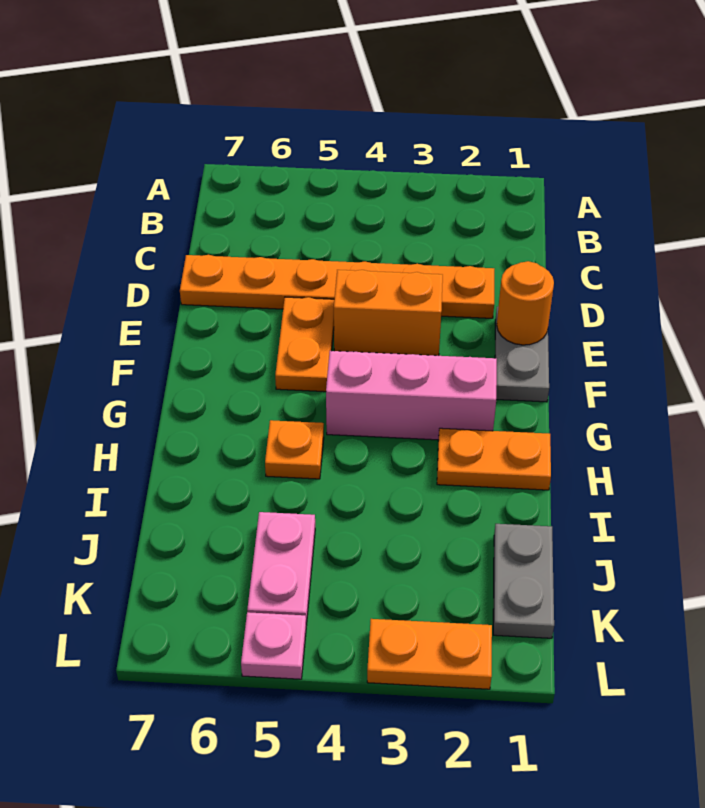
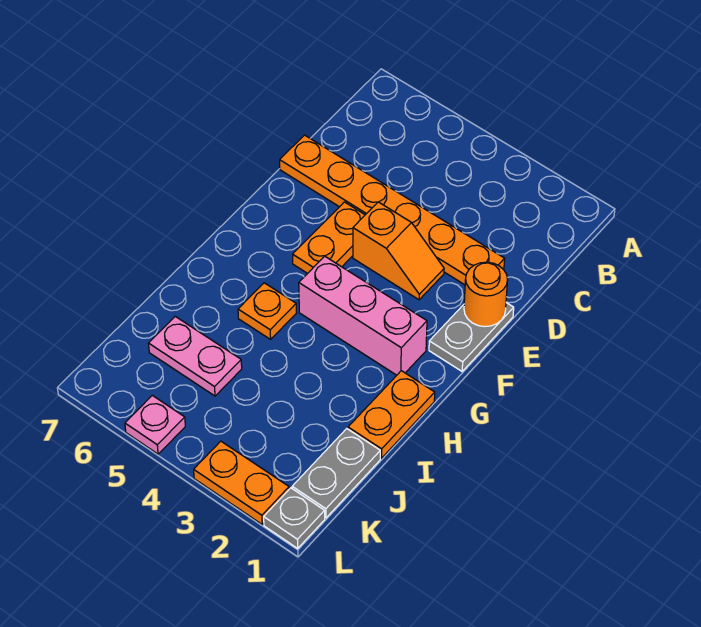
orange brick E3:E4 level 1 -> orange slope E3:E4 level 1 top 4
orange plate H1:H2 level 1 -> orange plate H1:I1 level 1
pink plate J5:K5 level 1 -> pink plate J5:J6 level 1
none -> grey plate L1 level 1

